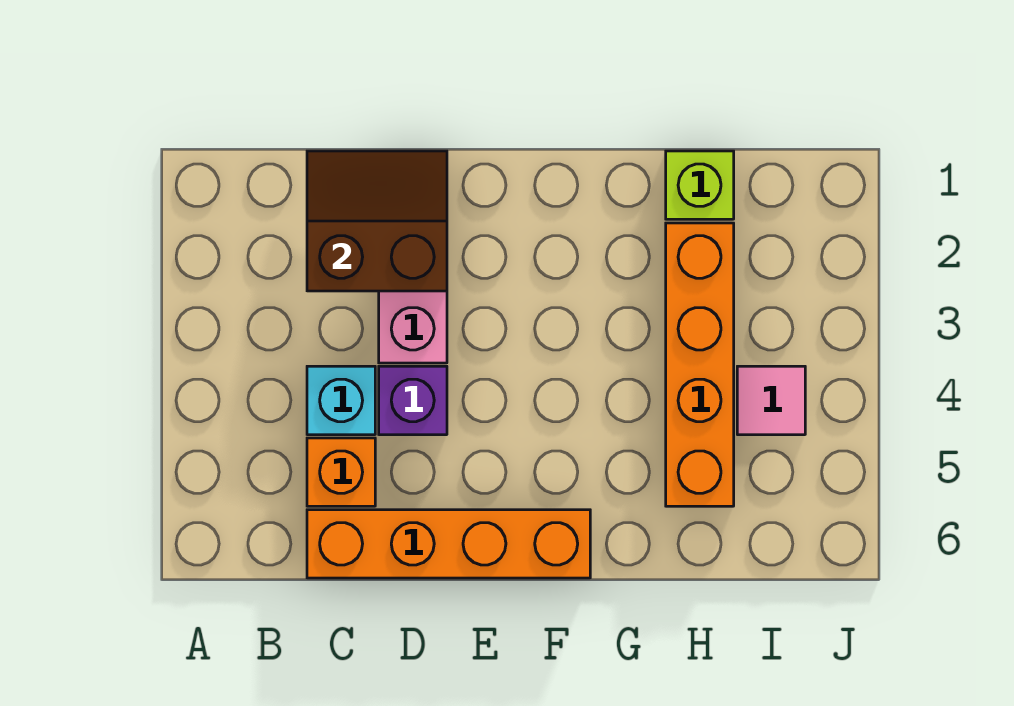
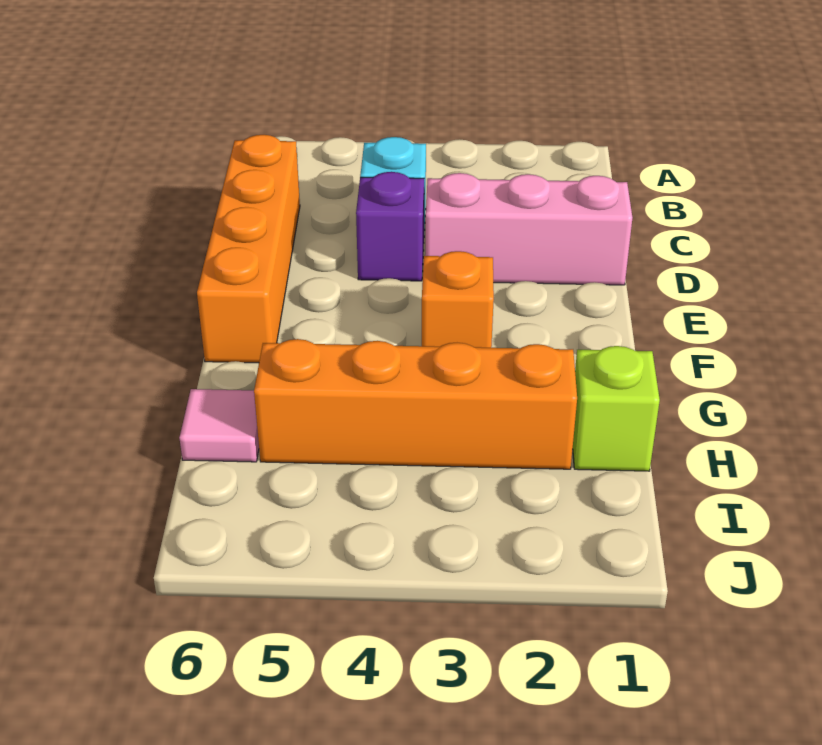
brown slope C1:D2 level 2 top 2 -> none
orange brick C5 level 1 -> orange brick F3 level 1
pink tile I4 level 1 -> pink tile H6 level 1

